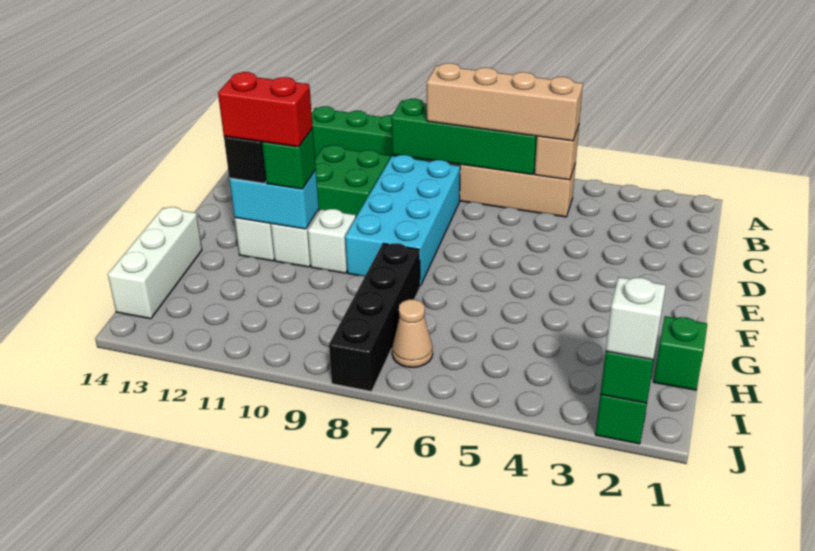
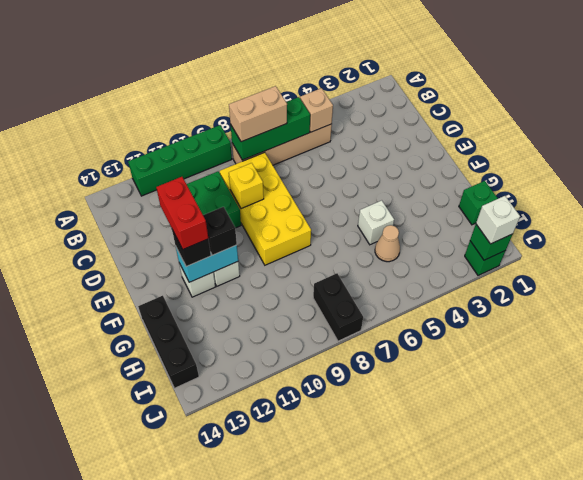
tan brick B5:B8 level 3 -> tan brick B7:B8 level 3
green brick B6:B9 level 2 -> green brick B6:B8 level 2
cyan brick C8:F9 level 1 -> yellow brick C8:F9 level 1
none -> yellow brick D9 level 2
white brick F10 level 1 -> white brick G5 level 1
green brick F11 level 3 -> black brick F11 level 3
red brick F11:F12 level 4 -> red brick E12:F12 level 4
black brick G8:J8 level 1 -> black brick I8:J8 level 1
white brick G14:I14 level 1 -> black brick G14:I14 level 1
tan cone I7 level 1 -> tan cone H5 level 1

